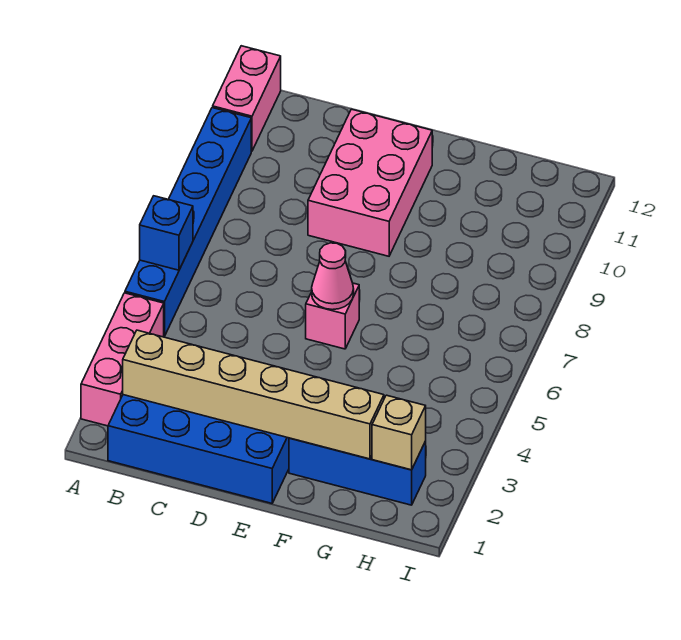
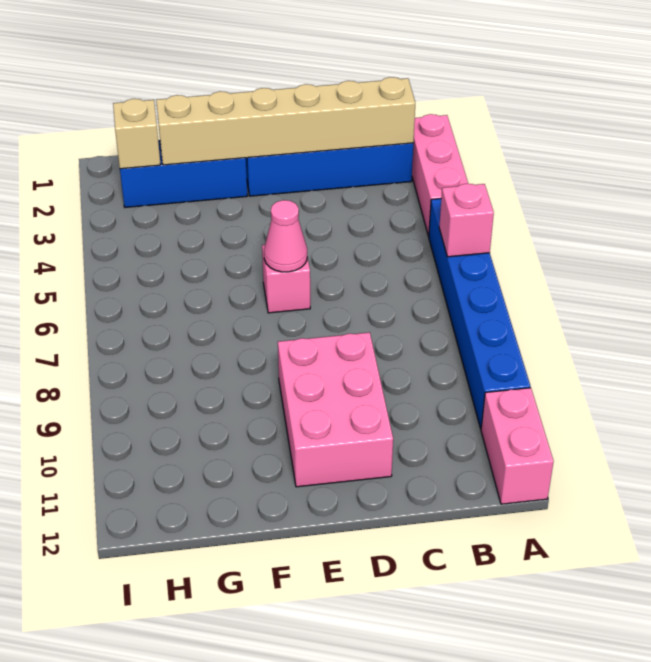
blue brick A6 level 2 -> pink brick A6 level 2

